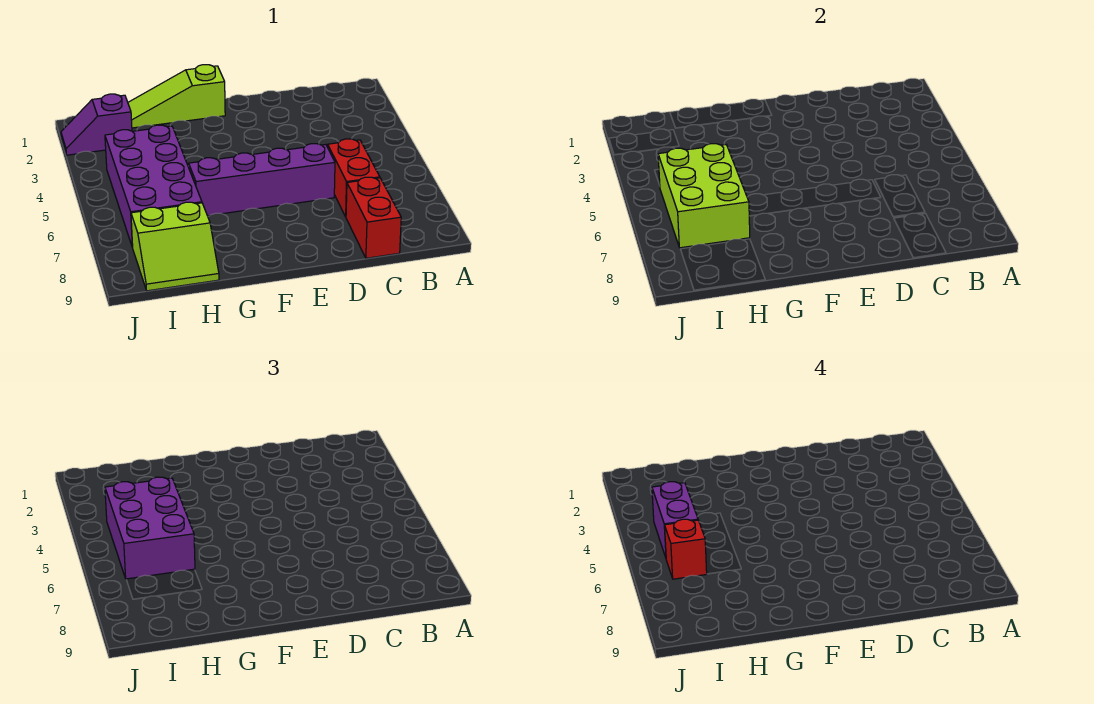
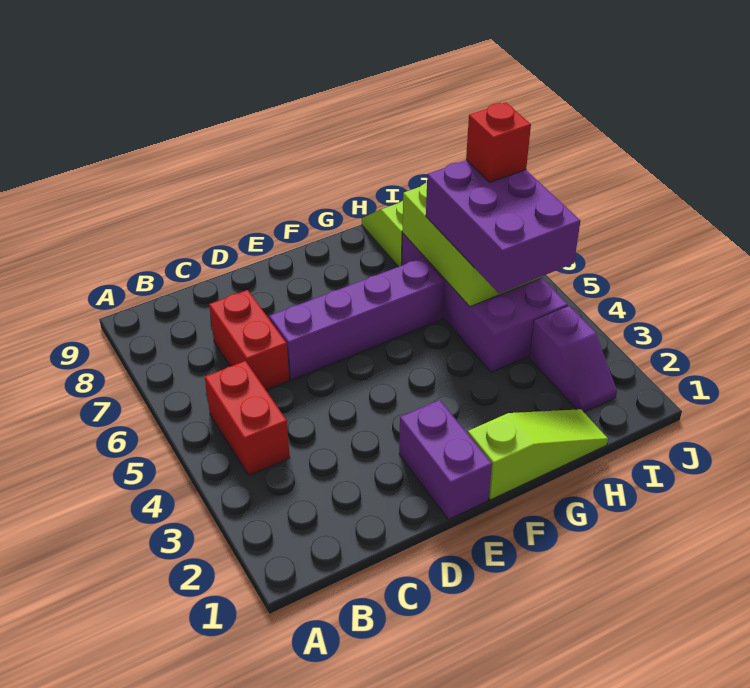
red brick C8:C9 level 1 -> red brick B4:B5 level 1
purple slope I2:J2 level 1 top I -> purple slope I2:I3 level 1 top 3
purple brick I4:I5 level 4 -> purple brick E1:E2 level 1

